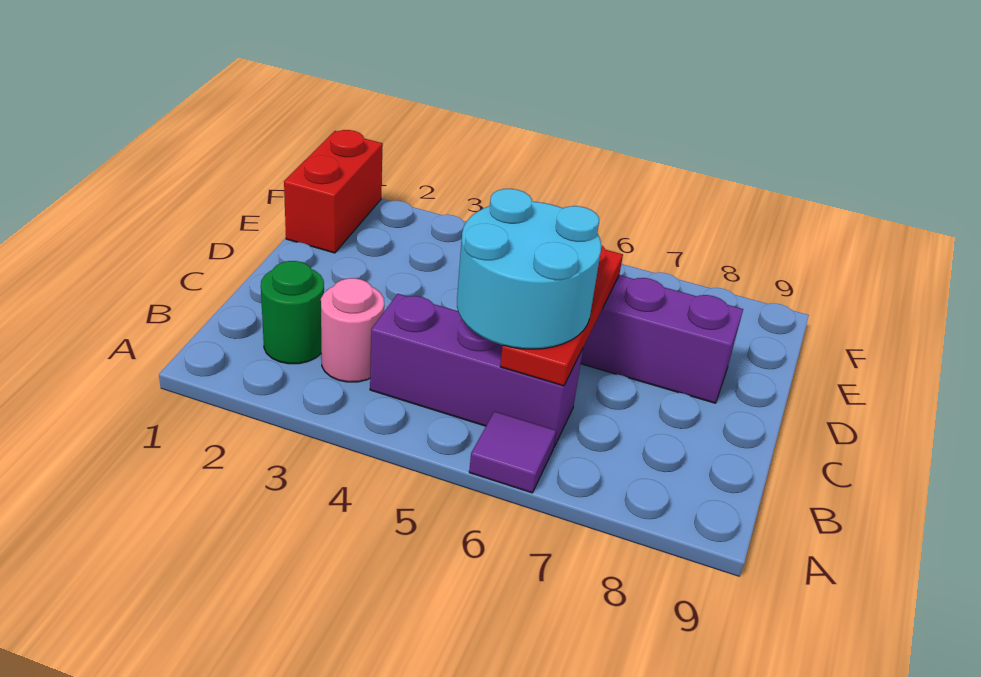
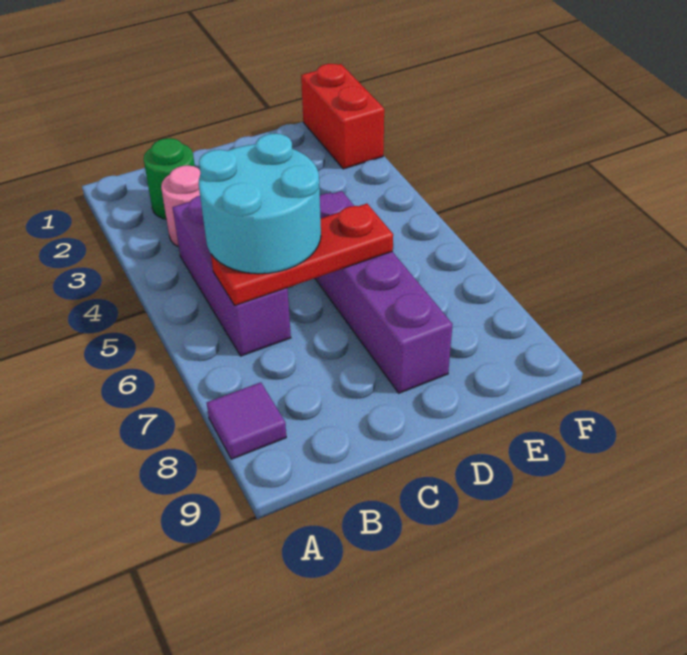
purple tile A6 level 1 -> purple tile A8 level 1
red brick E1:F1 level 1 -> red brick F1:F2 level 1

